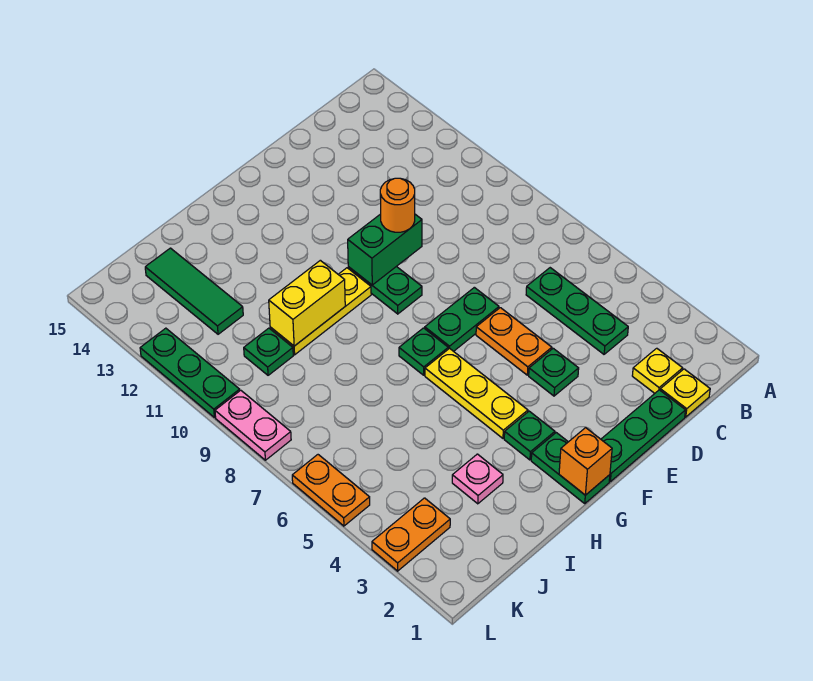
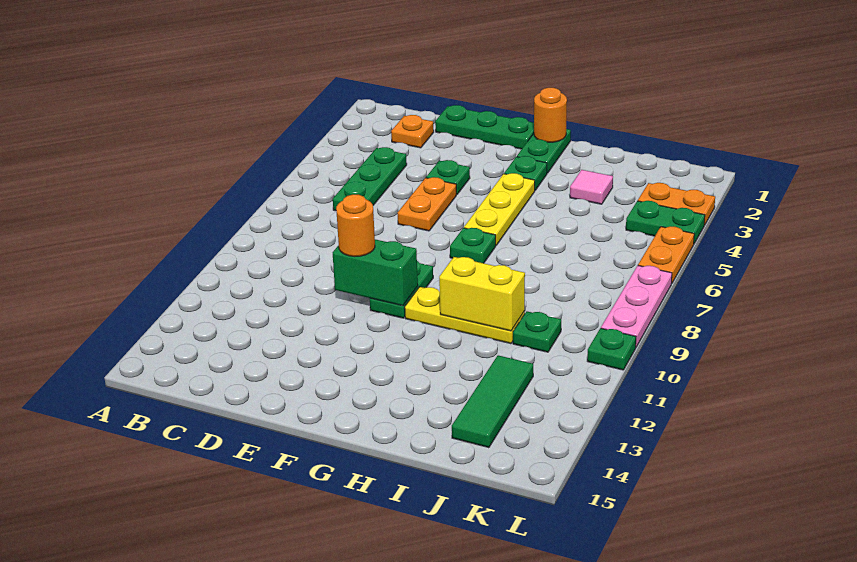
yellow plate C1 level 1 -> none
yellow plate C2 level 1 -> orange plate C2 level 1
green plate E7:F7 level 1 -> green plate K4:L4 level 1
orange brick G1 level 2 -> orange round brick G1 level 2
pink plate I3 level 1 -> pink tile I3 level 1
pink plate L8:L9 level 1 -> pink plate L7:L9 level 1
green plate L10:L12 level 1 -> green plate L10 level 1

